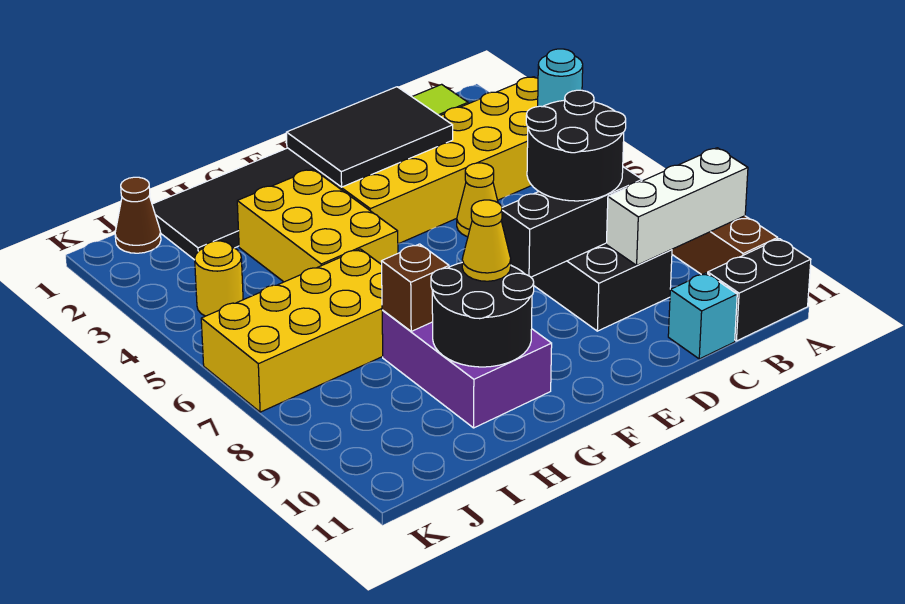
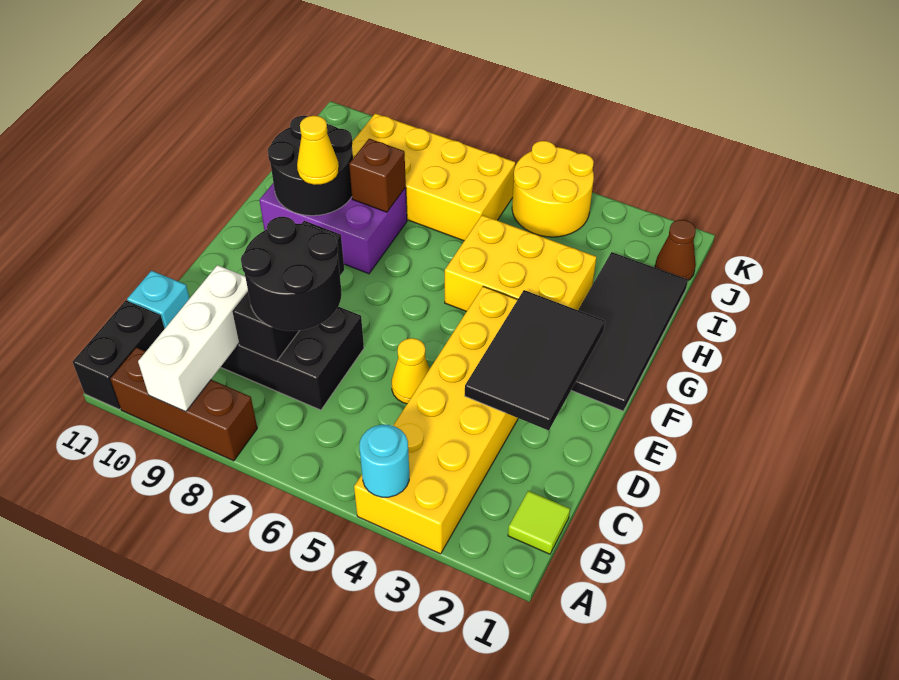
yellow brick H6:K7 level 1 -> yellow brick I6:J9 level 1
yellow round brick J4 level 1 -> yellow round brick J4:K5 level 1

